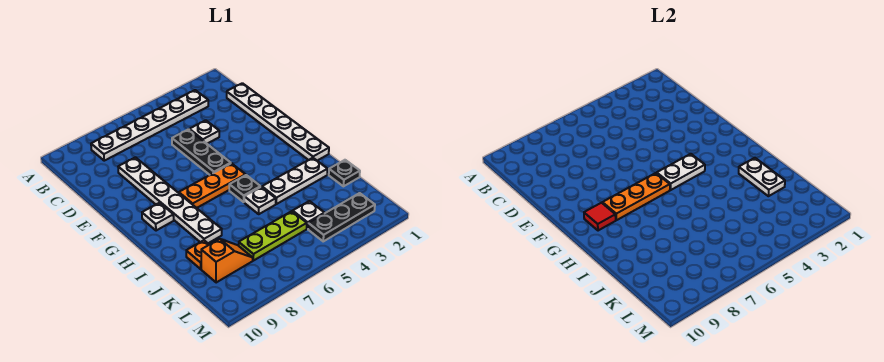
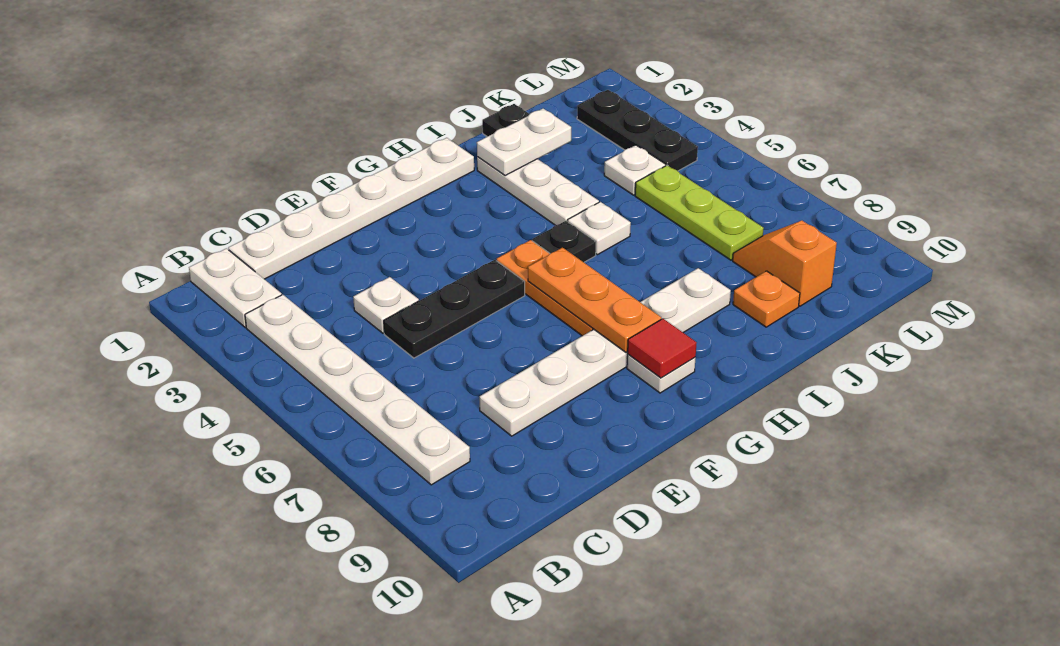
white plate G4:G5 level 2 -> white plate B1:B2 level 1

